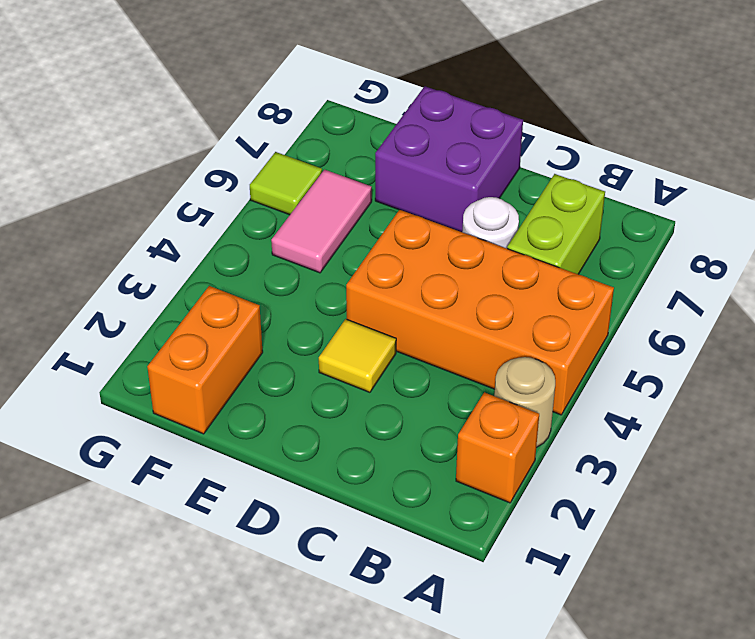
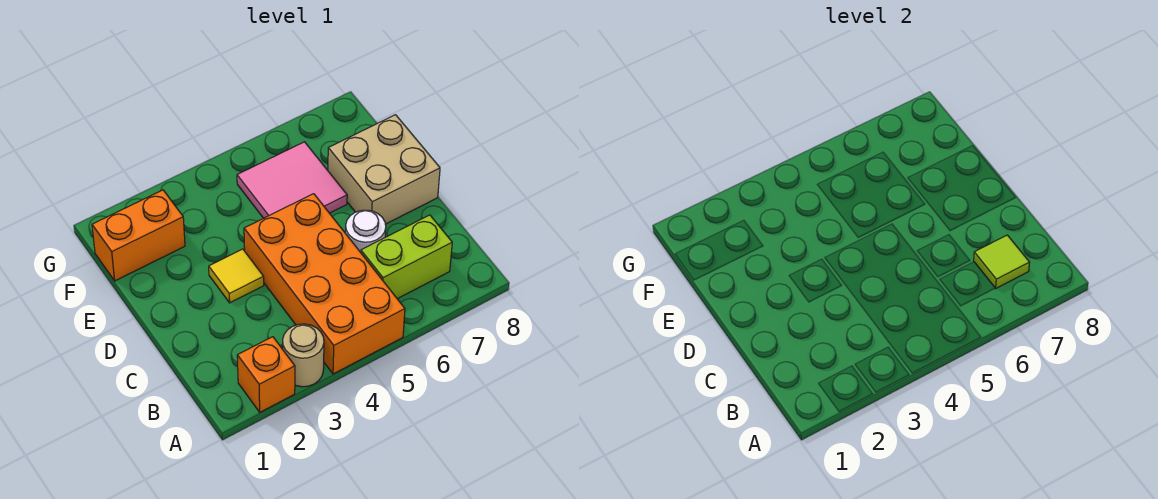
purple brick D7:E8 level 1 -> tan brick D7:E8 level 1
pink tile F5:F6 level 1 -> pink tile E5:F6 level 1
lime tile G6 level 1 -> lime tile B7 level 2

